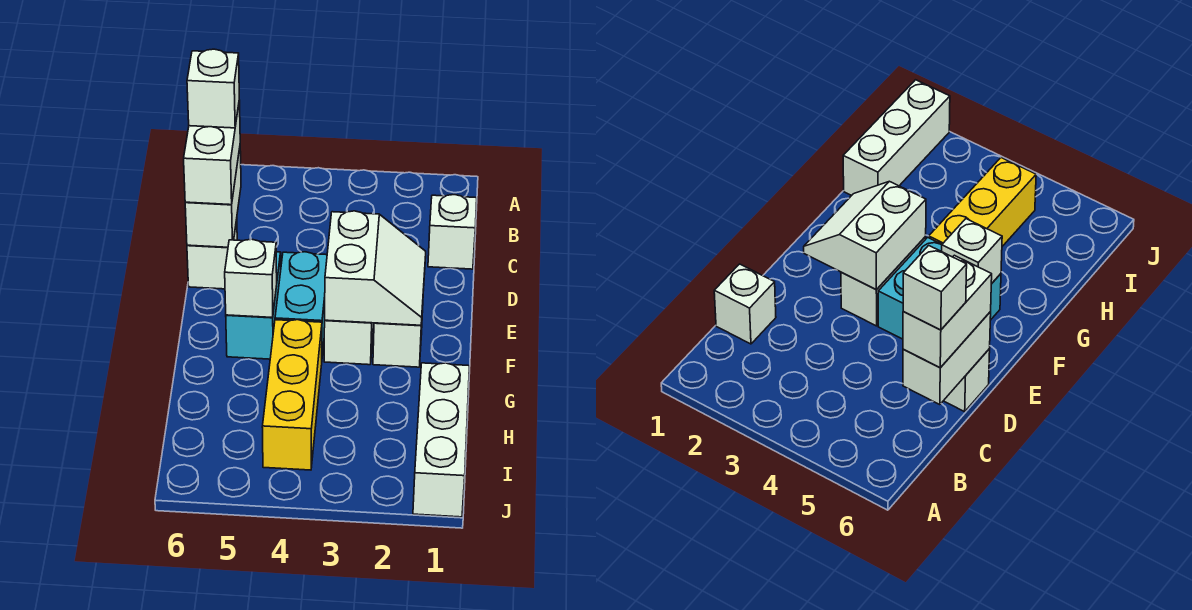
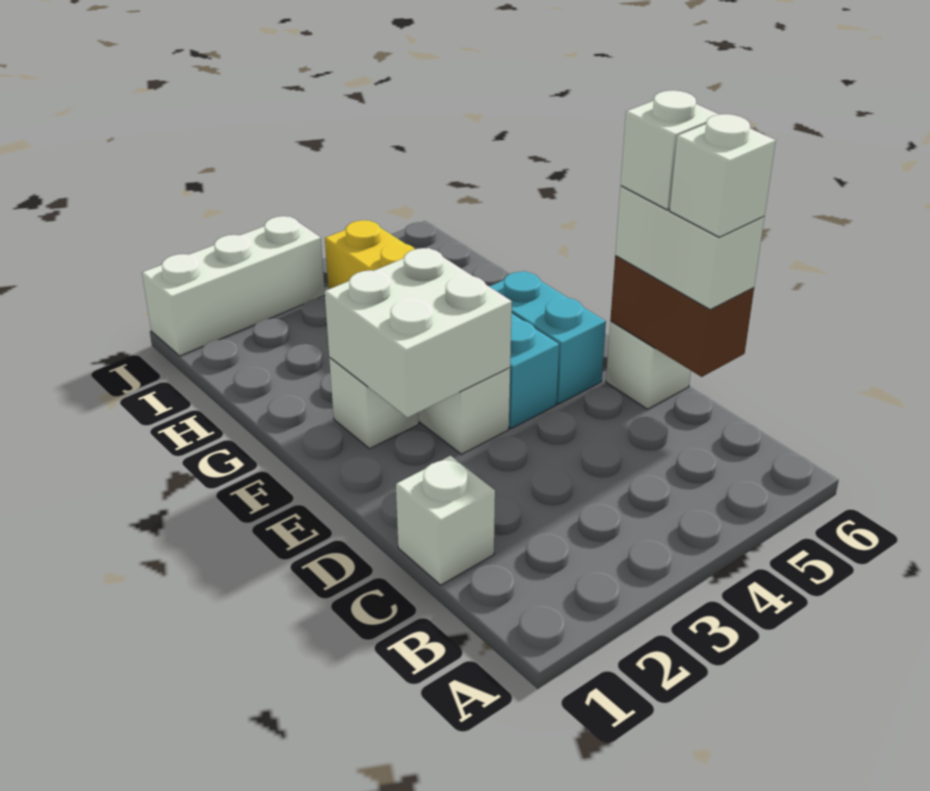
white brick C6:D6 level 2 -> brown brick C6:D6 level 2
white slope E2:F3 level 2 top 3 -> white brick E2:F3 level 2
white brick F5 level 2 -> white brick D6 level 4
white brick H1:J1 level 1 -> white brick J1:J3 level 1

